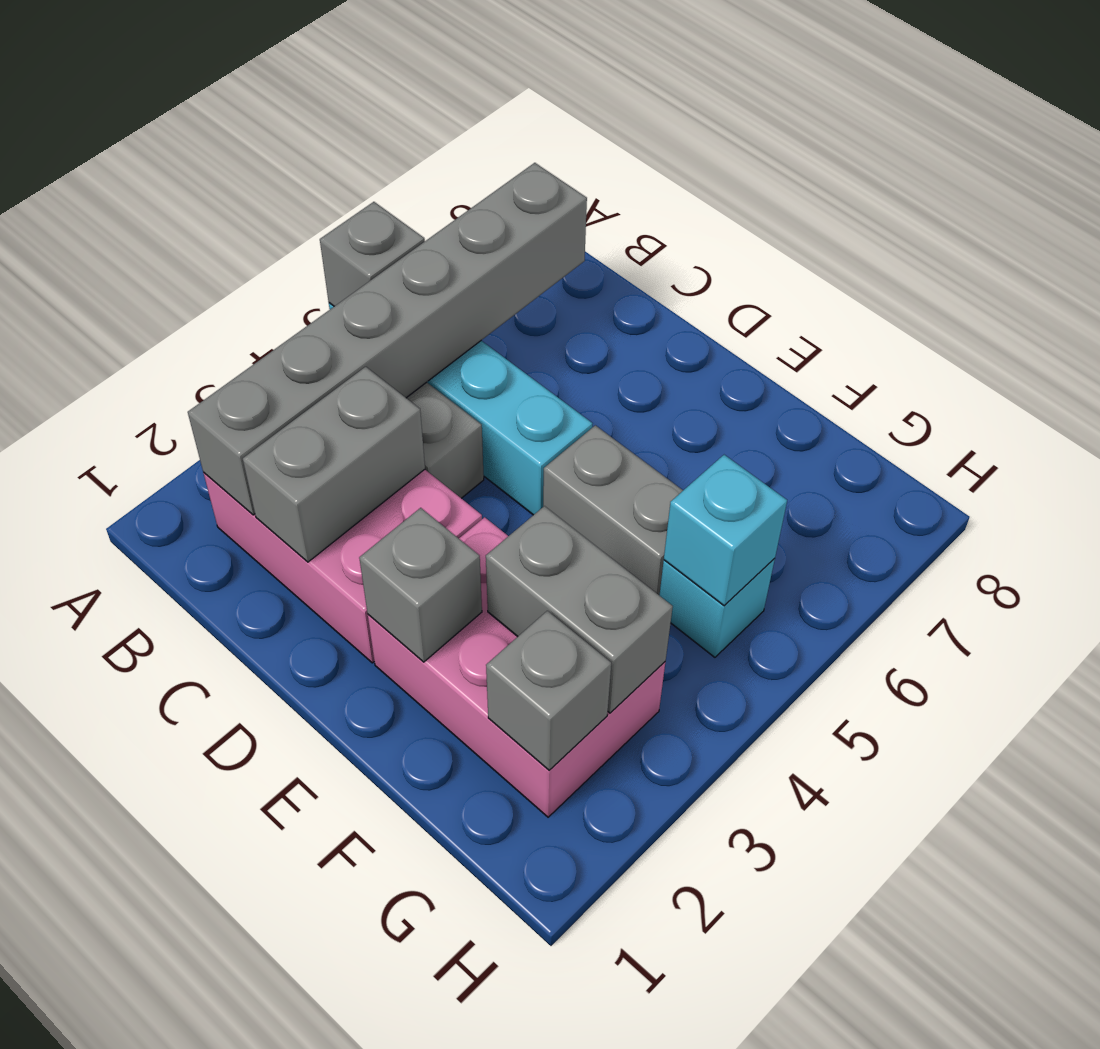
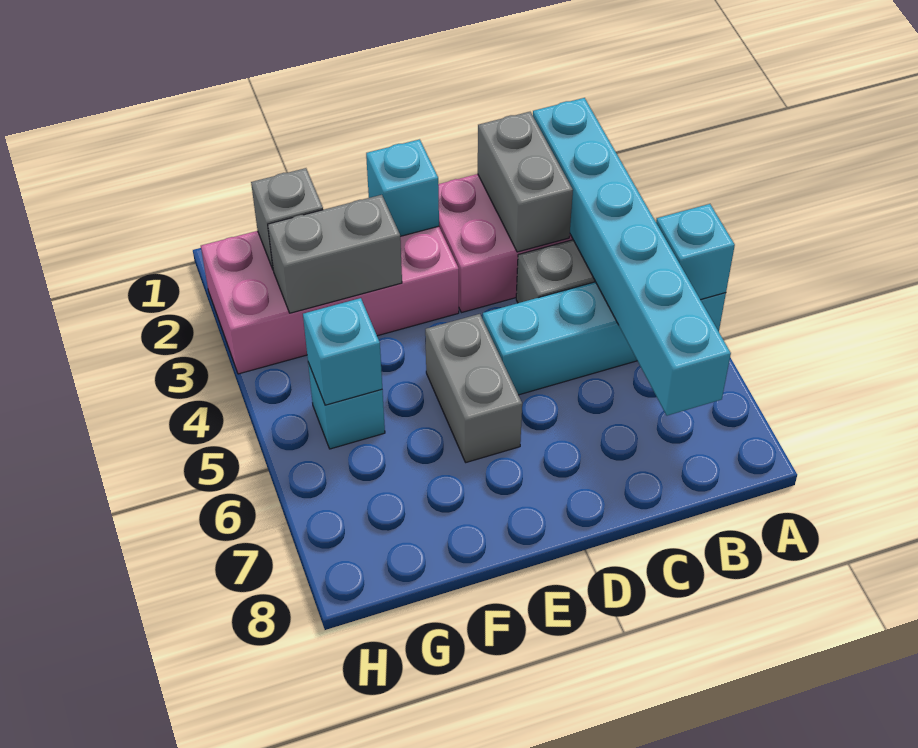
grey brick A5 level 2 -> cyan brick A5 level 2
grey brick B2:B7 level 2 -> cyan brick B2:B7 level 2
pink brick E2:G3 level 1 -> pink brick E2:H3 level 1
grey brick E2 level 2 -> cyan brick E2 level 2
grey brick E5:F5 level 1 -> grey brick E5:E6 level 1

